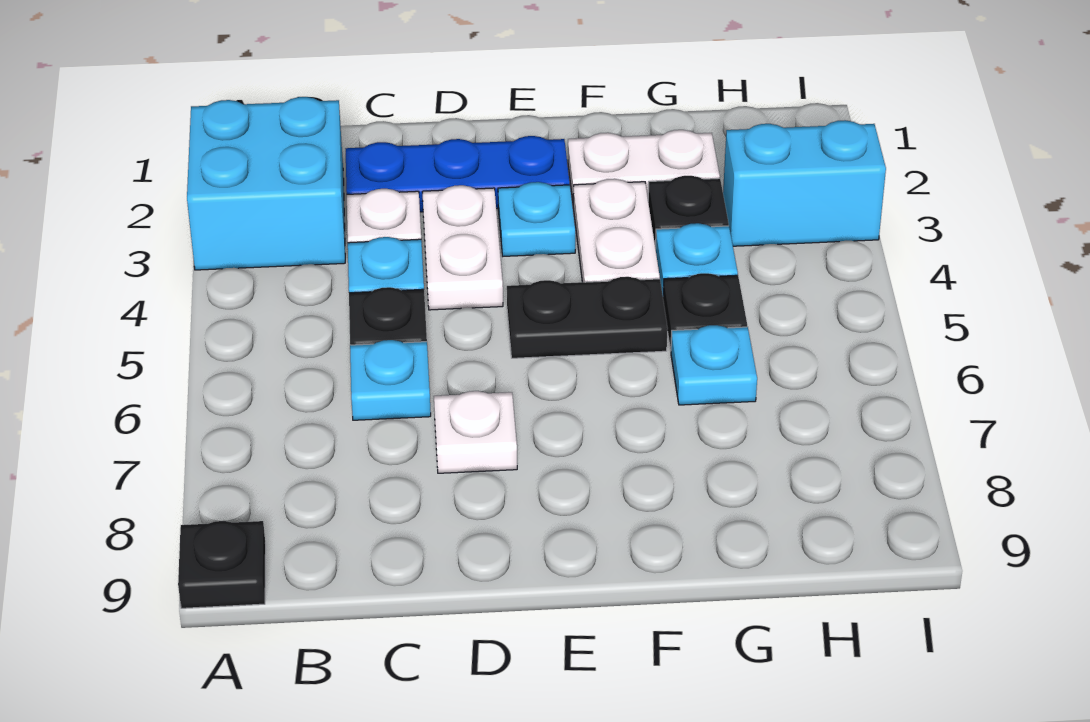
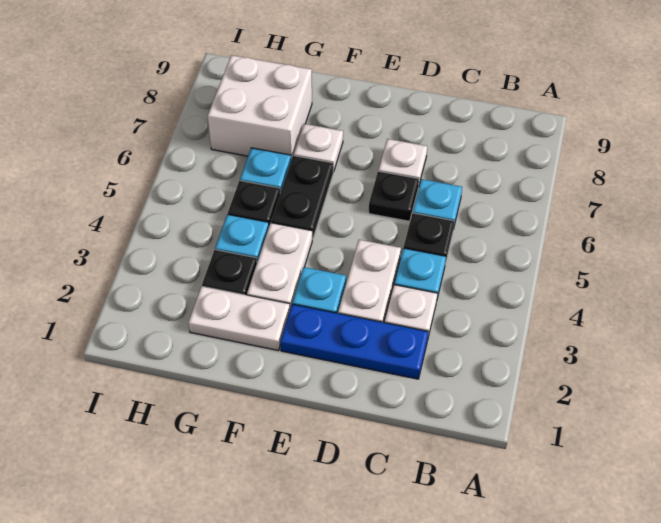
cyan brick A2:B3 level 1 -> none
black plate A9 level 1 -> black plate D6 level 1
black plate E5:F5 level 1 -> black plate F5:F6 level 1
none -> white plate F7 level 1
none -> white brick G7:H8 level 1
cyan brick H3:I3 level 1 -> none

